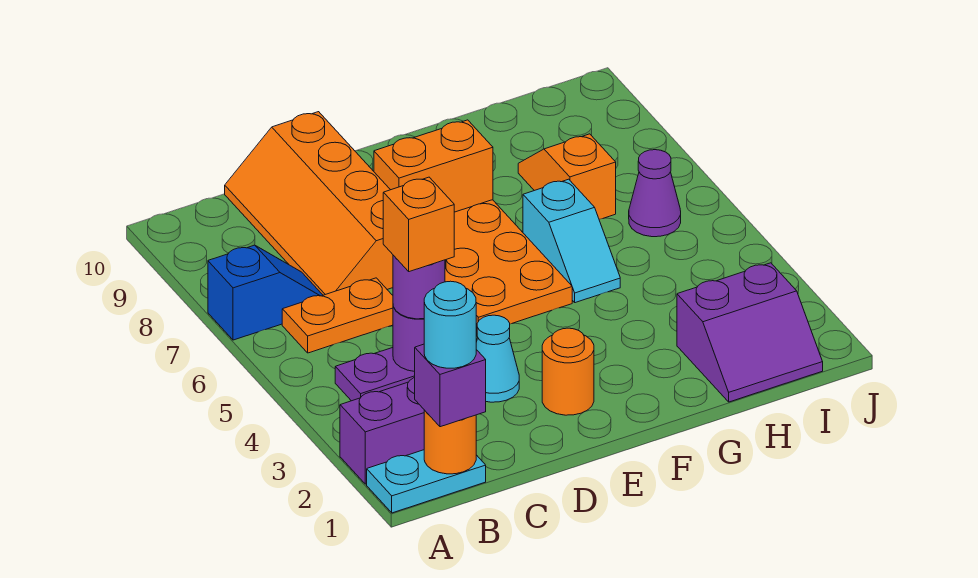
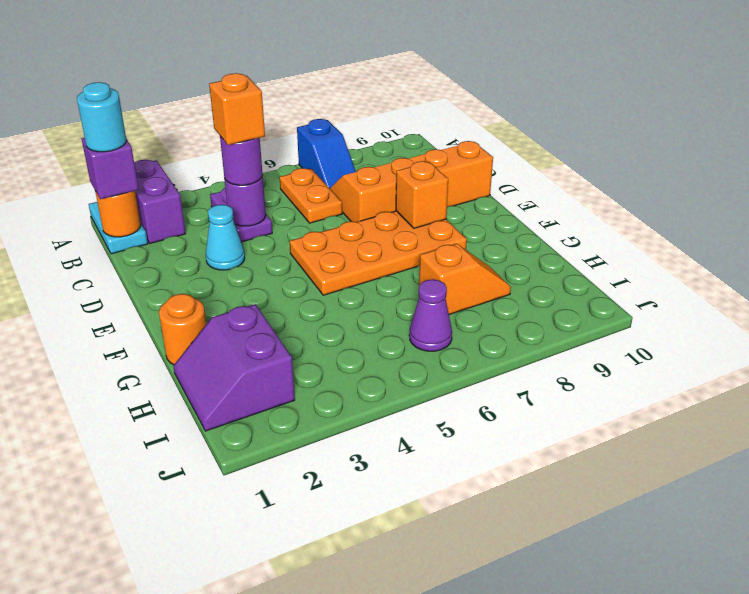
orange round brick E2 level 1 -> orange round brick G1 level 1
orange brick E8:F8 level 2 -> orange brick E8 level 2
cyan slope G5:G6 level 1 top 6 -> none

